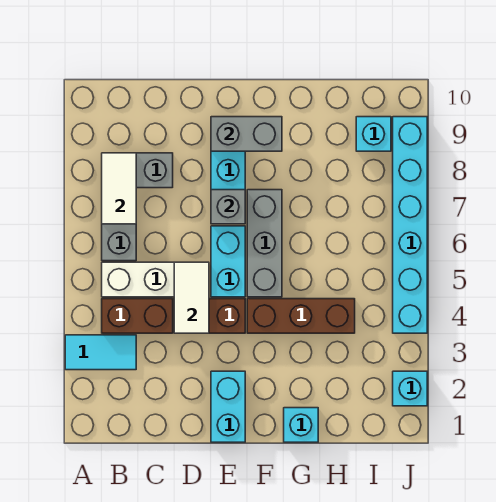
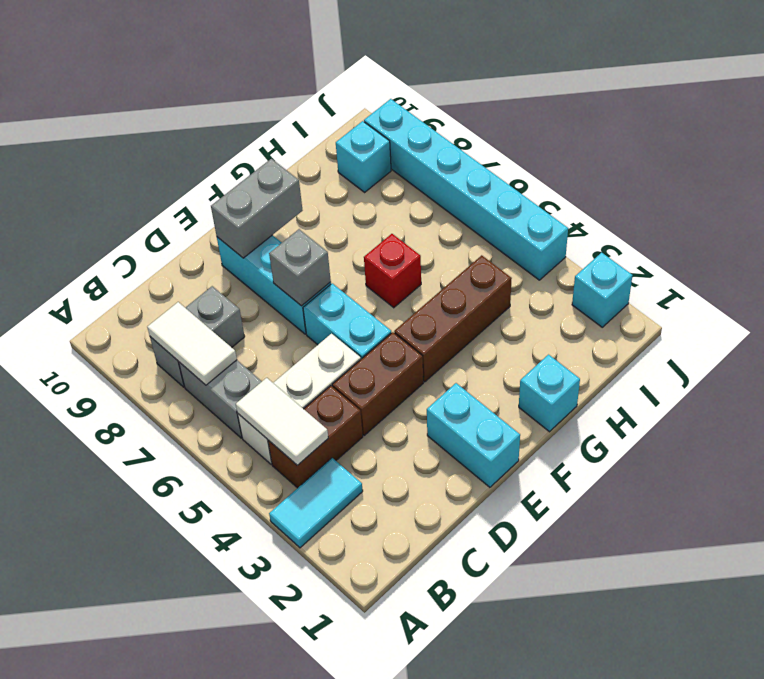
white tile D4:D5 level 2 -> white tile B4:B5 level 2
grey brick F5:F7 level 1 -> none
none -> red brick G6 level 1

